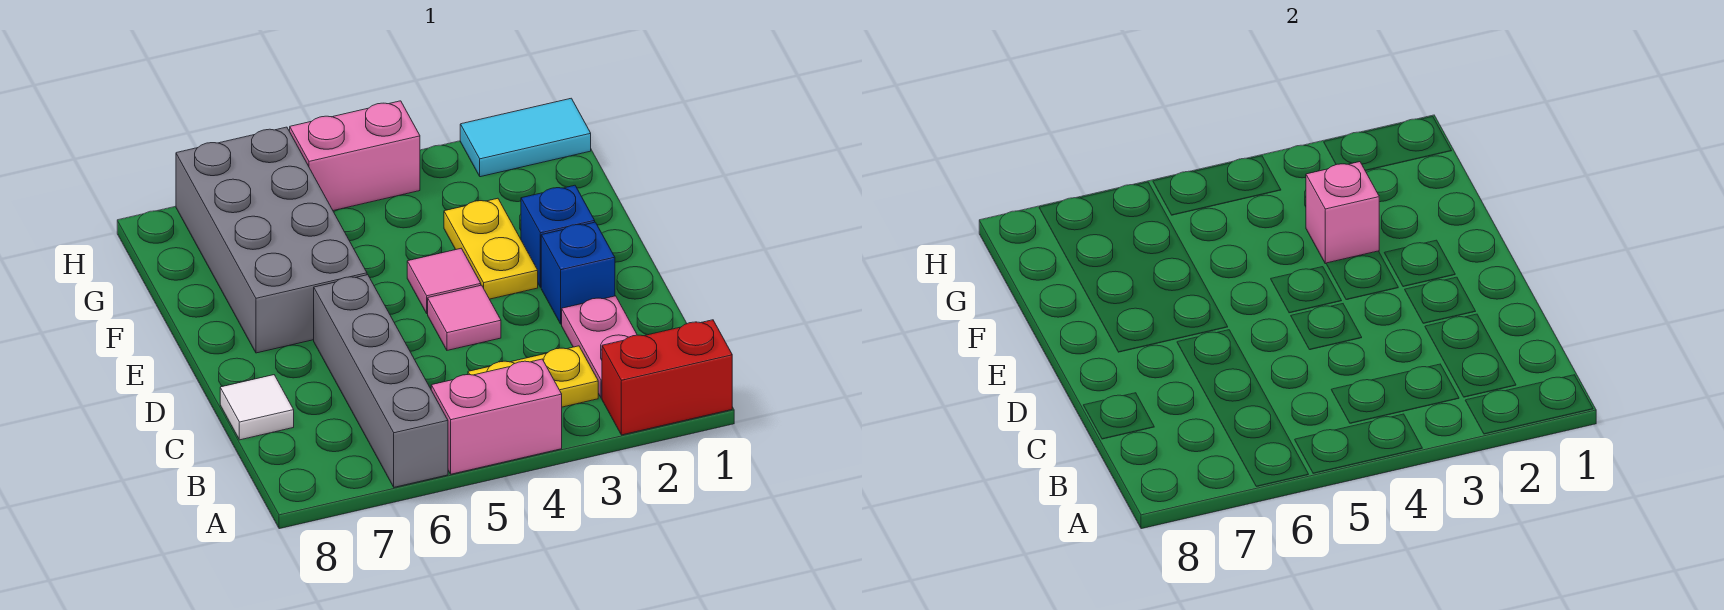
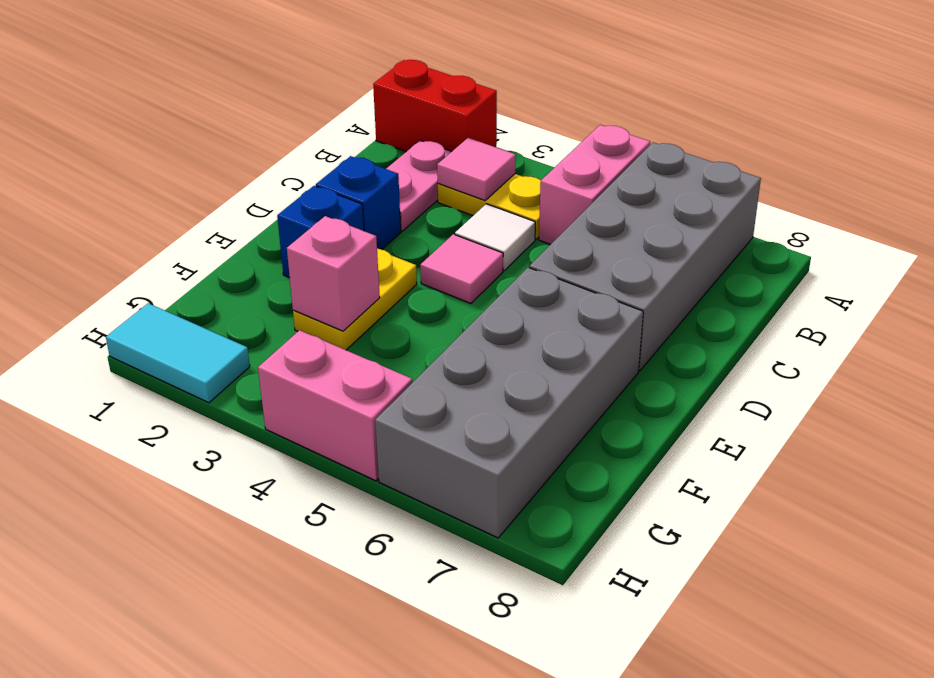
pink brick A4:A5 level 1 -> pink brick A5:B5 level 1
grey brick A6:D6 level 1 -> grey brick A6:D7 level 1
white tile C8 level 1 -> white tile C4 level 1
pink tile E4 level 1 -> pink tile B3 level 2

